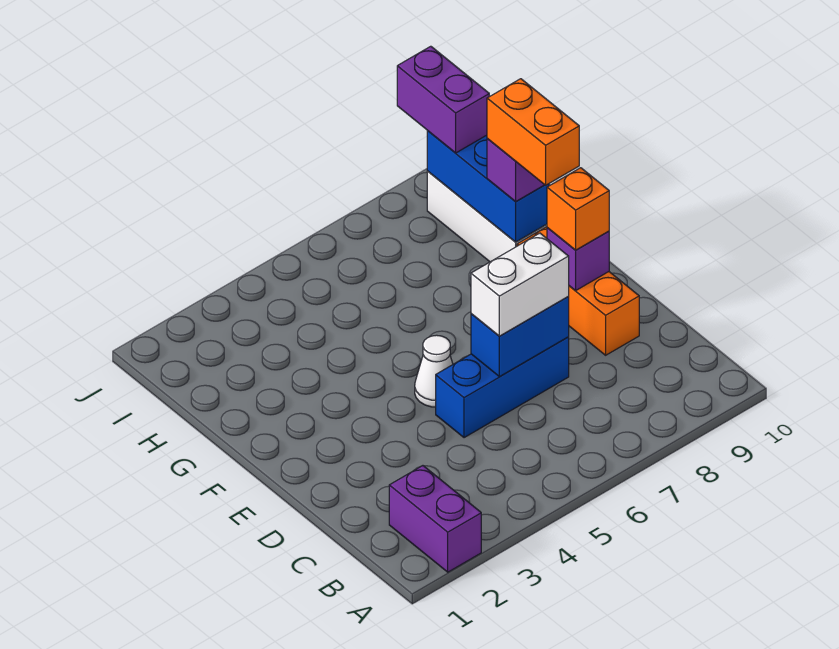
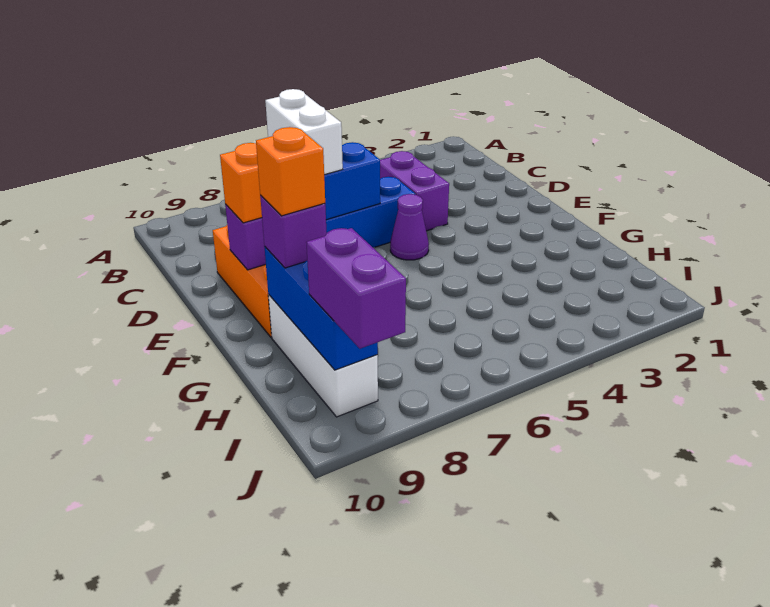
purple brick A2:B2 level 1 -> purple brick C4:D4 level 1
white brick D6:D7 level 3 -> white brick C7:D7 level 3
white cone E5 level 1 -> purple cone E5 level 1
orange brick F9:G9 level 4 -> orange brick G9 level 4

